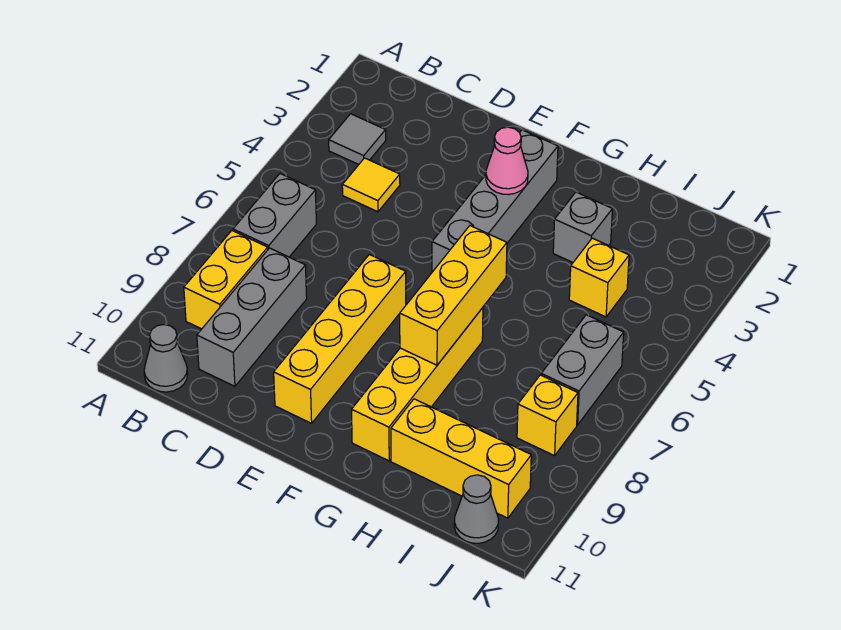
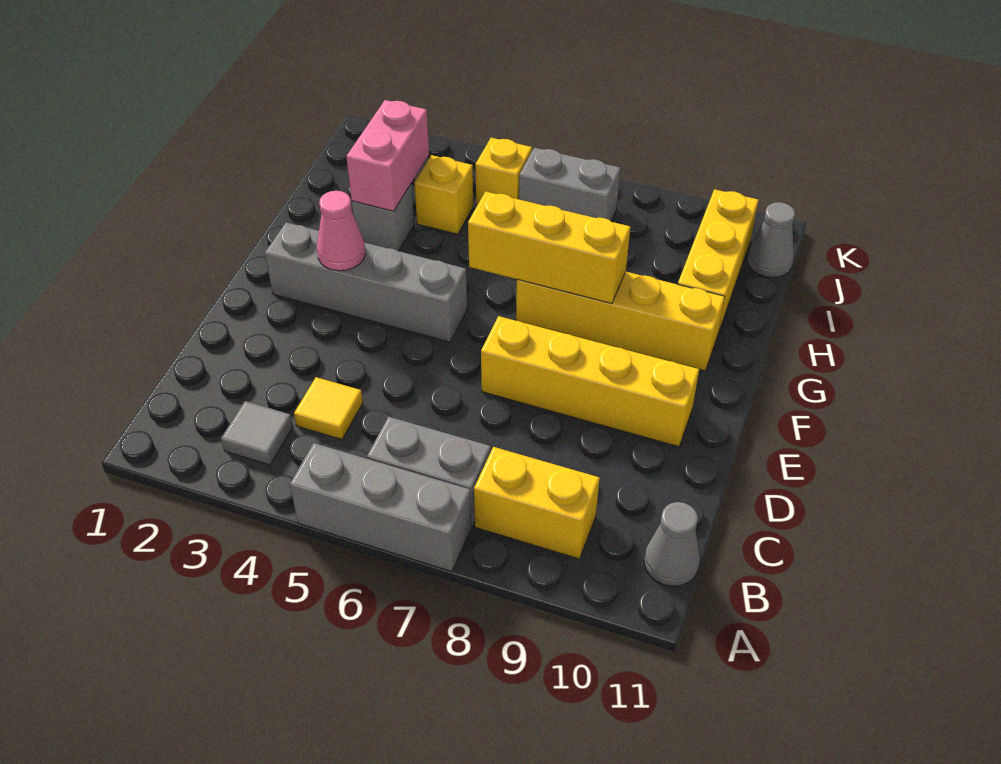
grey brick C8:C10 level 1 -> grey brick A5:A7 level 1
none -> pink brick H3:I3 level 2
yellow brick J8 level 1 -> yellow brick J5 level 1

